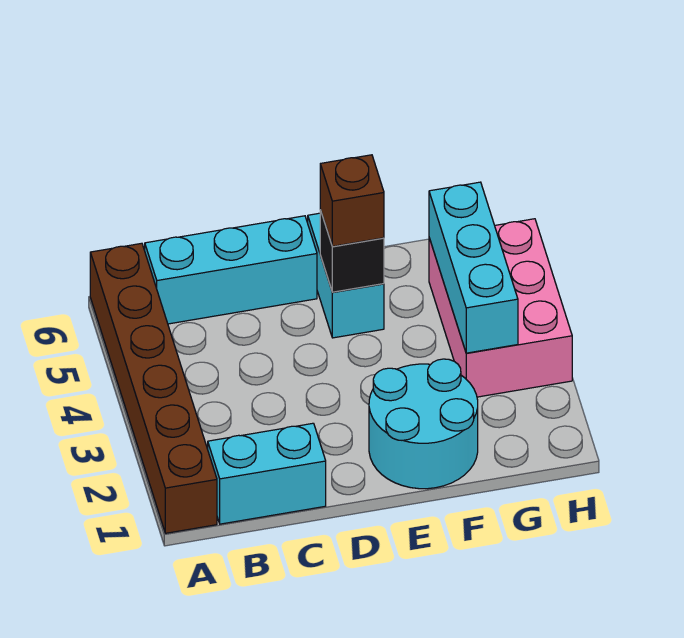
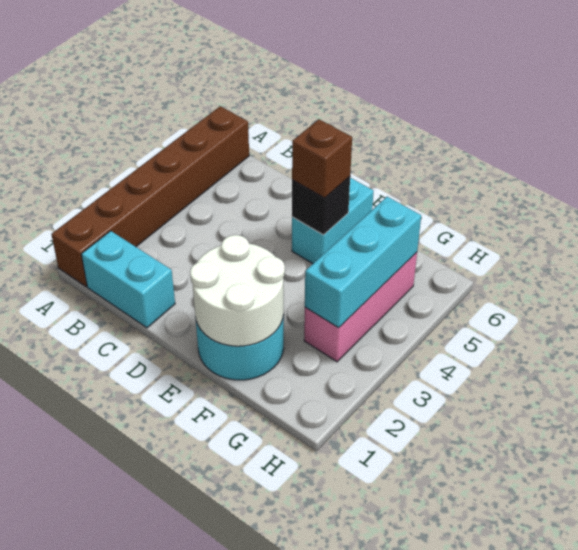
cyan brick B6:D6 level 1 -> none
none -> white round brick E1:F2 level 2
pink brick G3:H5 level 1 -> pink brick G3:G5 level 1

